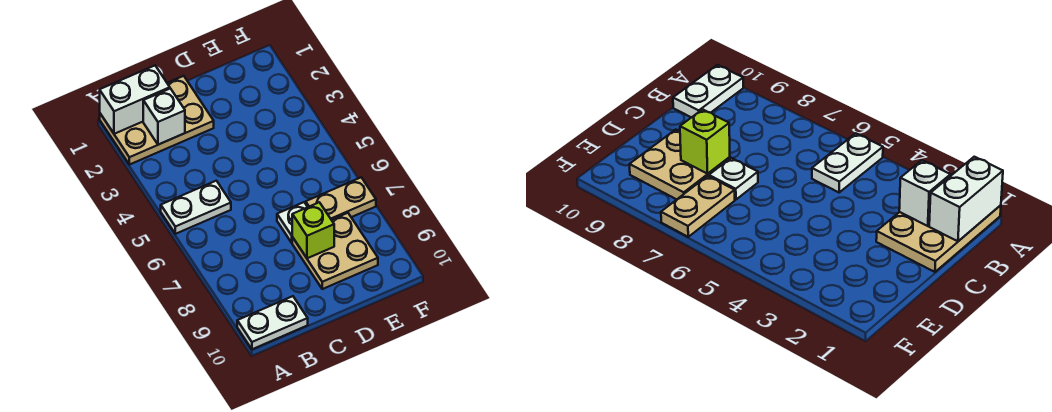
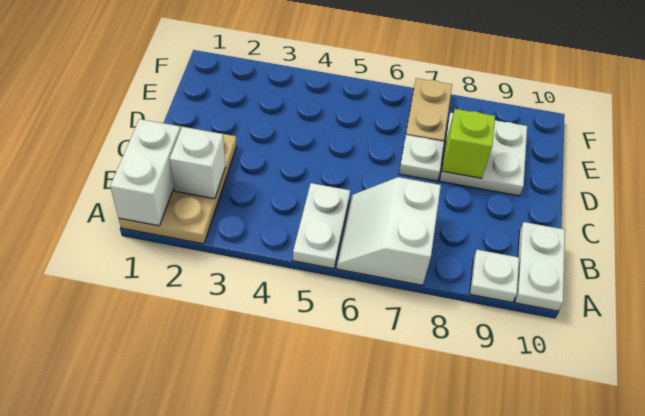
none -> white slope A6:B7 level 1 top 7
none -> white plate A9 level 1
tan plate D8:E9 level 1 -> white plate D8:E9 level 1

